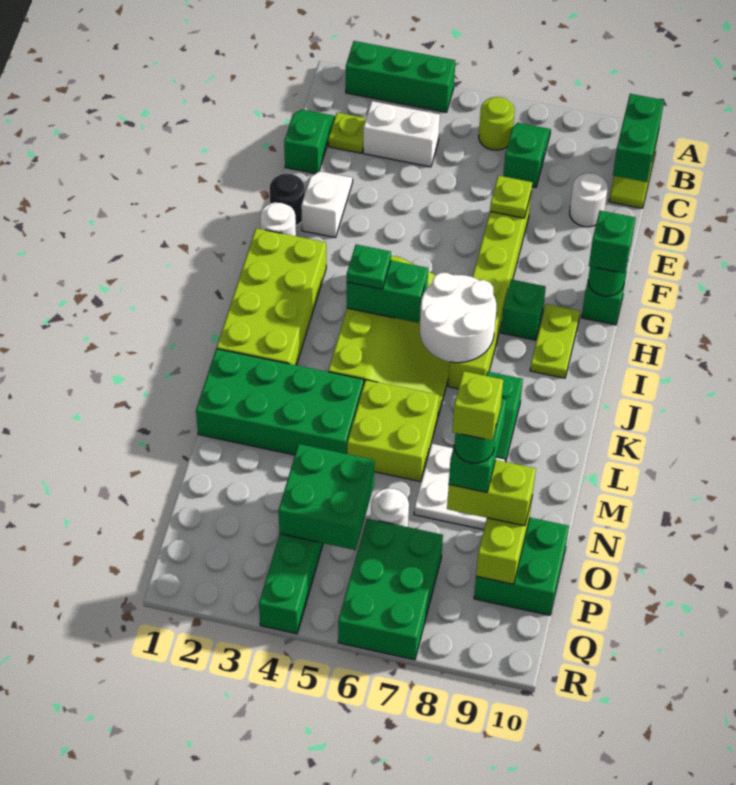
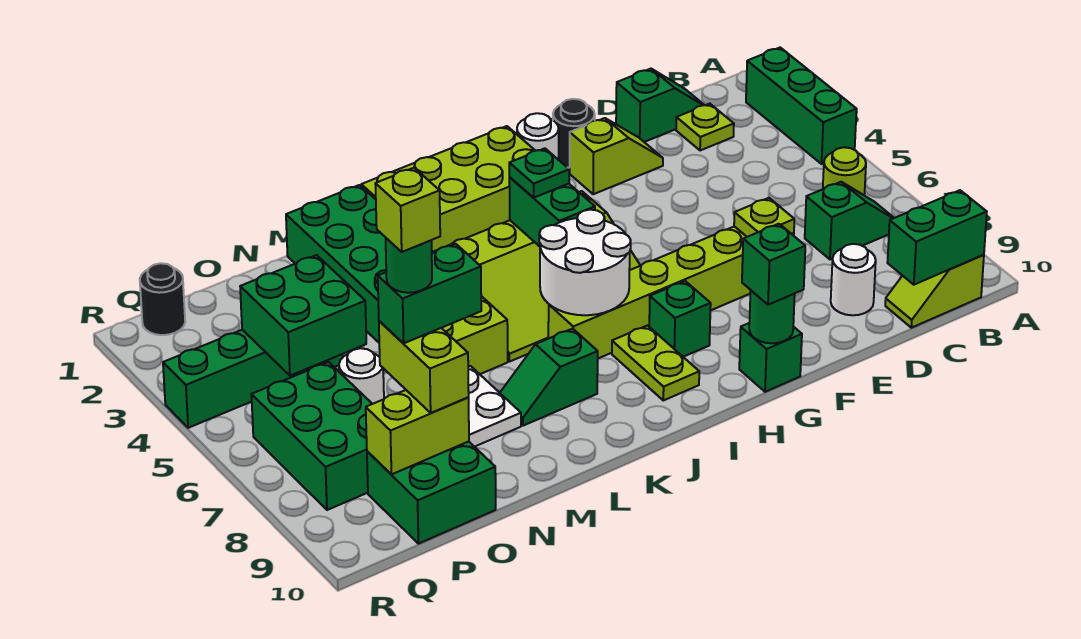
white brick C3:C4 level 1 -> none
white slope E2:F2 level 1 top F -> lime slope E2:F2 level 1 top F
lime plate H9:I9 level 1 -> lime plate I8:I9 level 1
green brick P6:R7 level 1 -> green brick P6:Q8 level 1
none -> black round brick Q1 level 1

